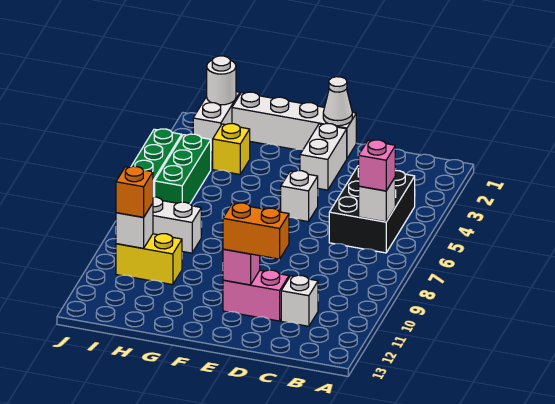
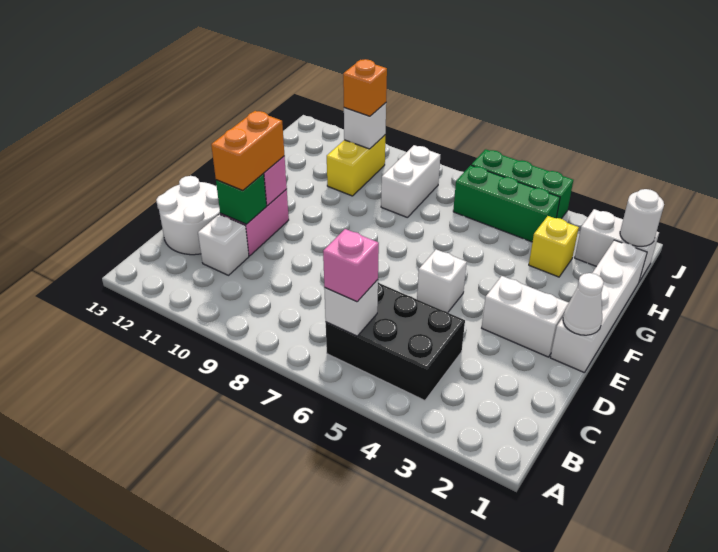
none -> white round brick C12:D13 level 1
none -> green brick D11 level 2

